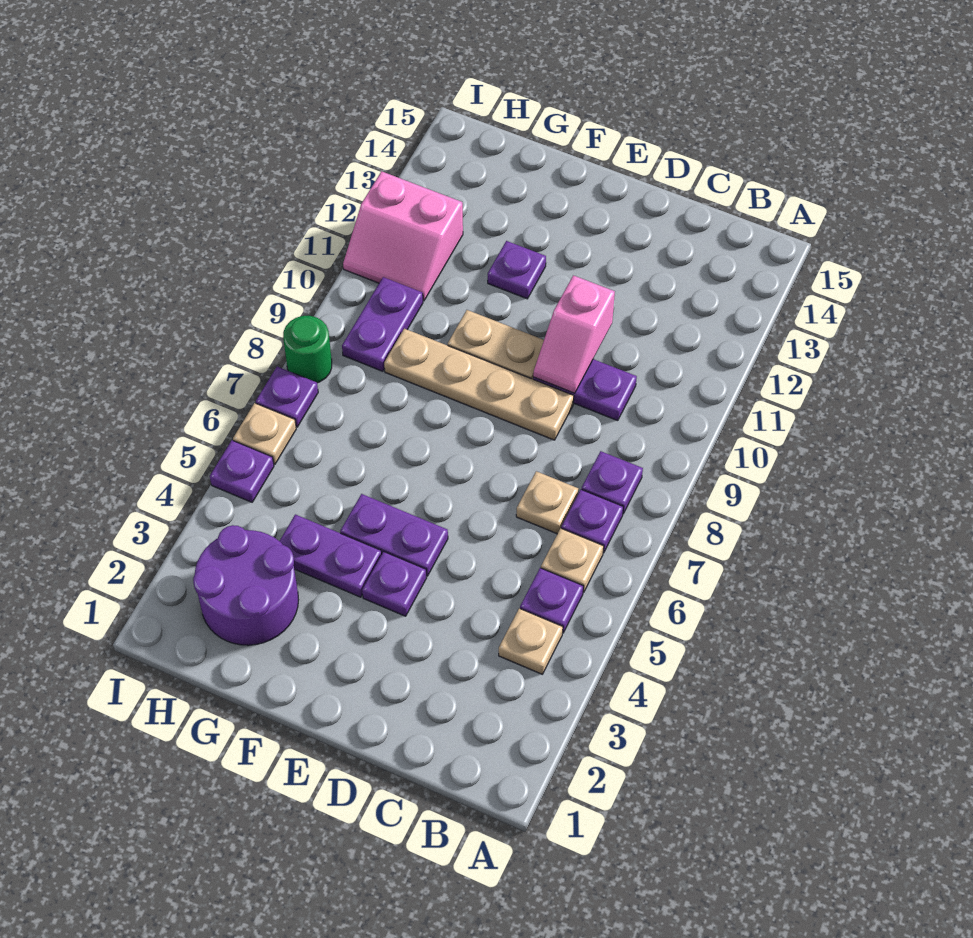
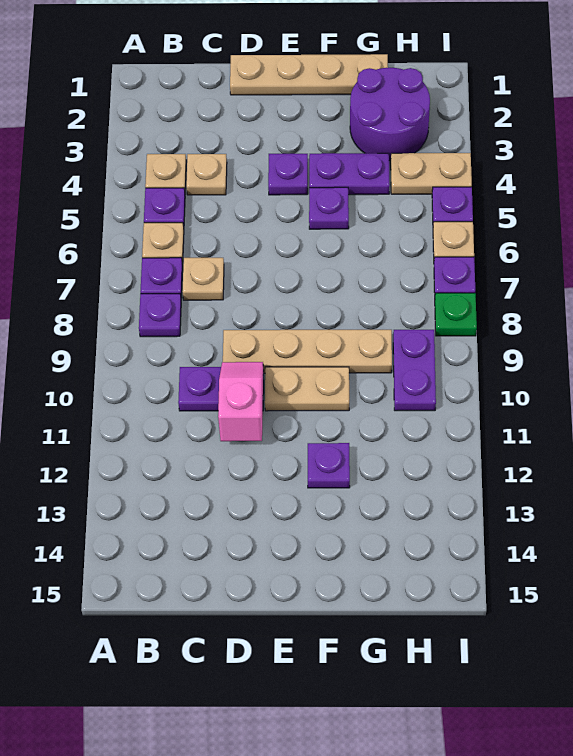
none -> tan plate C4 level 1
none -> tan plate D1:G1 level 1
purple plate E5:F5 level 1 -> purple plate F5 level 1
none -> tan plate H4:I4 level 1
pink slope H11:I12 level 1 top 12 -> none
green round brick I8 level 1 -> green plate I8 level 1

